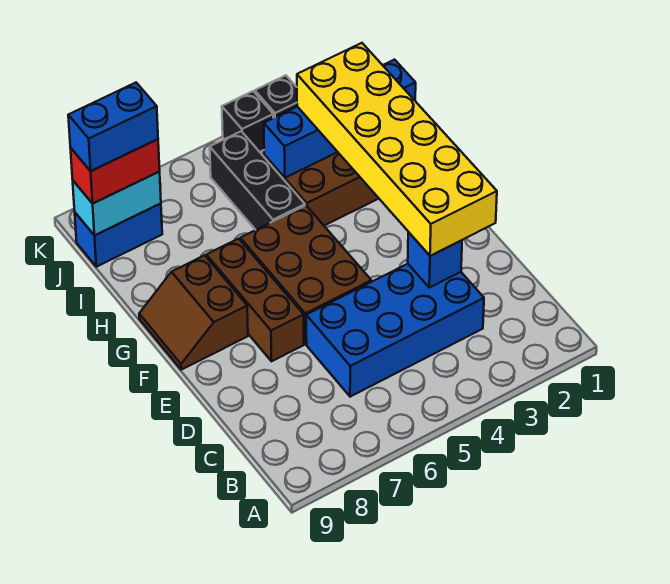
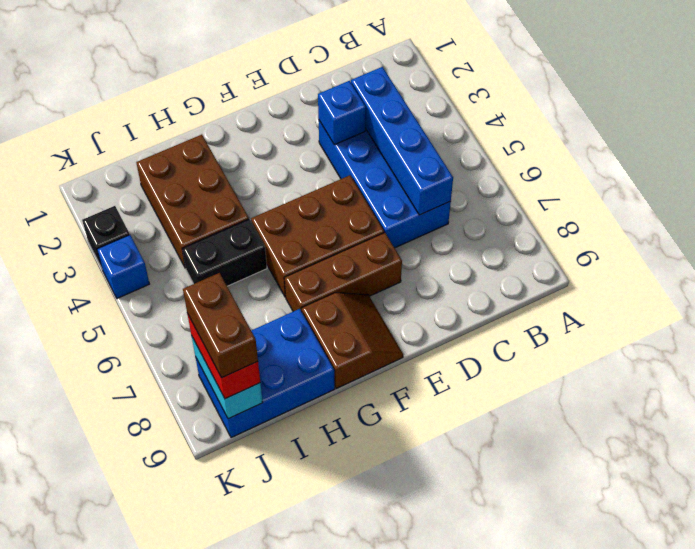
yellow brick D2:I3 level 3 -> none
brown slope F8:G9 level 1 top 8 -> brown slope F8:G9 level 1 top G
black brick H5:J5 level 1 -> black brick H5:I5 level 1
blue brick I1:I4 level 2 -> blue brick C3:C6 level 2
blue brick J8:J9 level 1 -> blue brick H8:J9 level 1
blue brick J8:J9 level 4 -> brown brick J8:J9 level 4
black brick K4 level 1 -> blue brick K4 level 1

